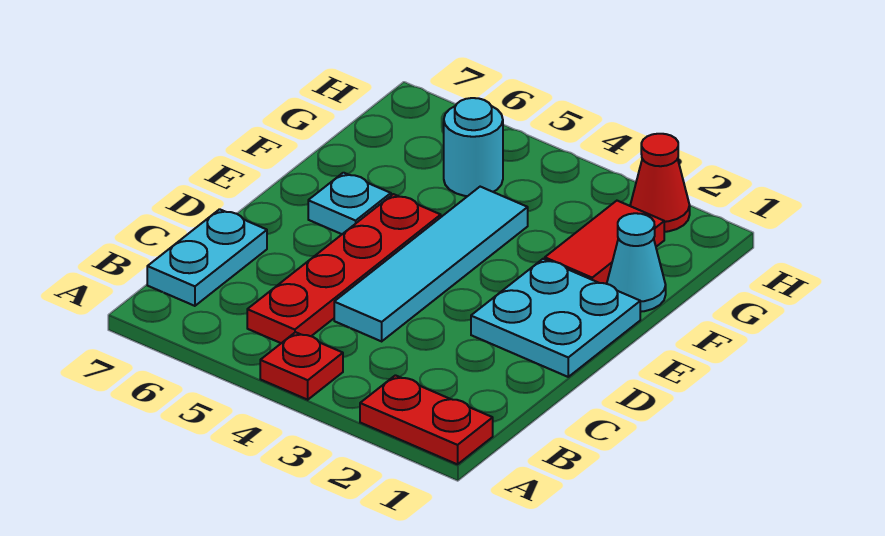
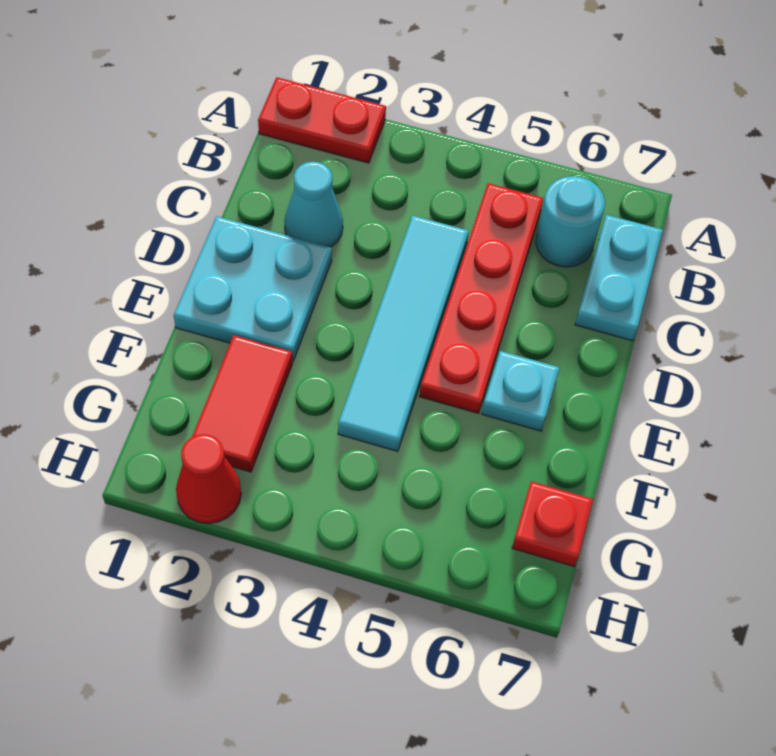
red plate A4 level 1 -> red plate G7 level 1
cyan cone F1 level 1 -> cyan cone C2 level 1
cyan round brick G5 level 1 -> cyan round brick B6 level 1

